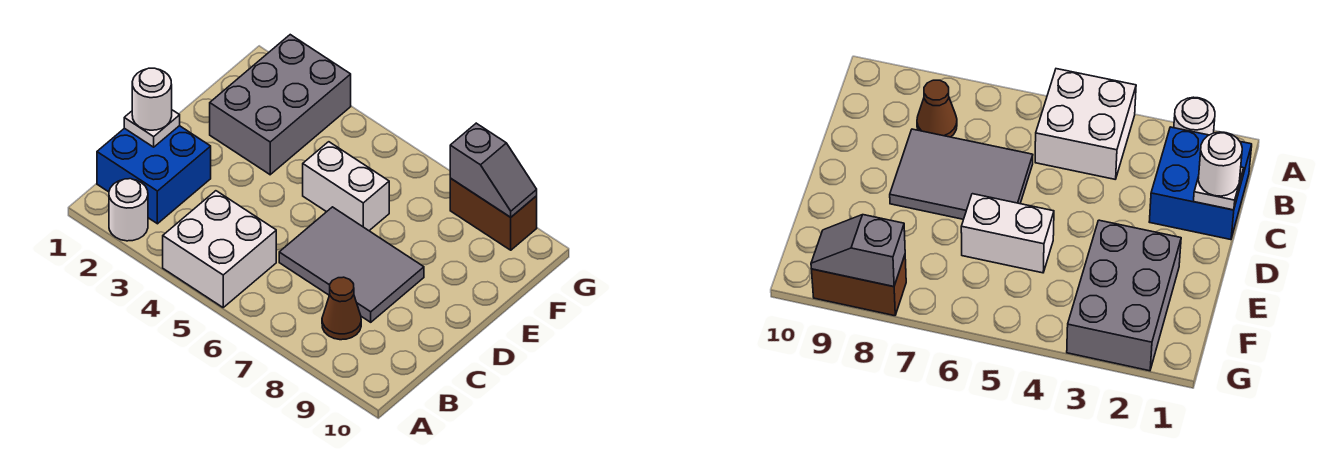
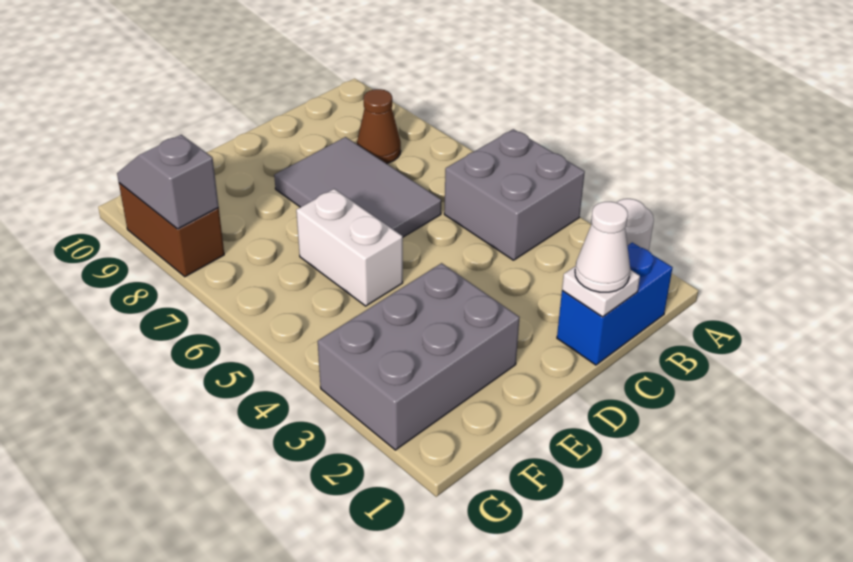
white brick A4:B5 level 1 -> grey brick A4:B5 level 1
blue brick B1:C2 level 1 -> blue brick B1:C1 level 1
white round brick C1 level 3 -> white cone C1 level 3

